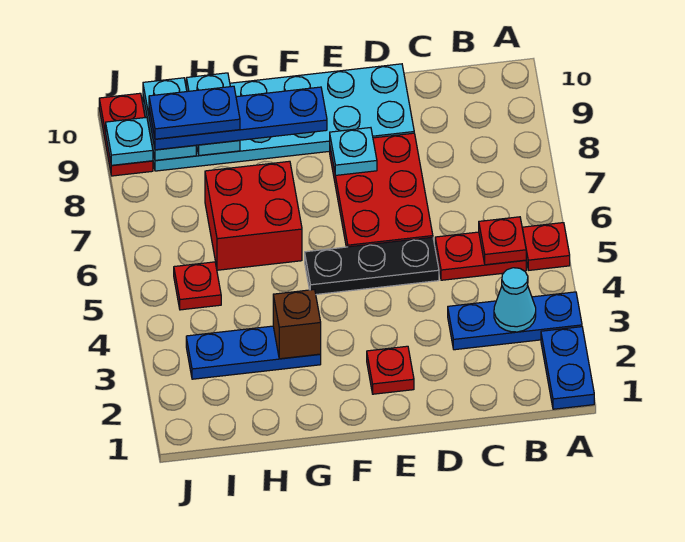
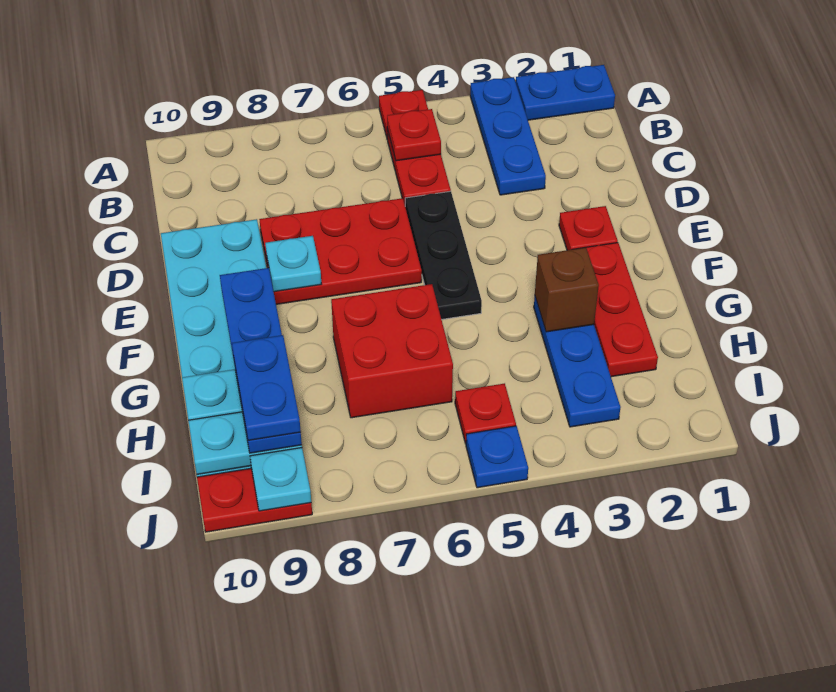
cyan cone B3 level 2 -> none
none -> red plate F2:H2 level 1
none -> blue plate J5 level 1

